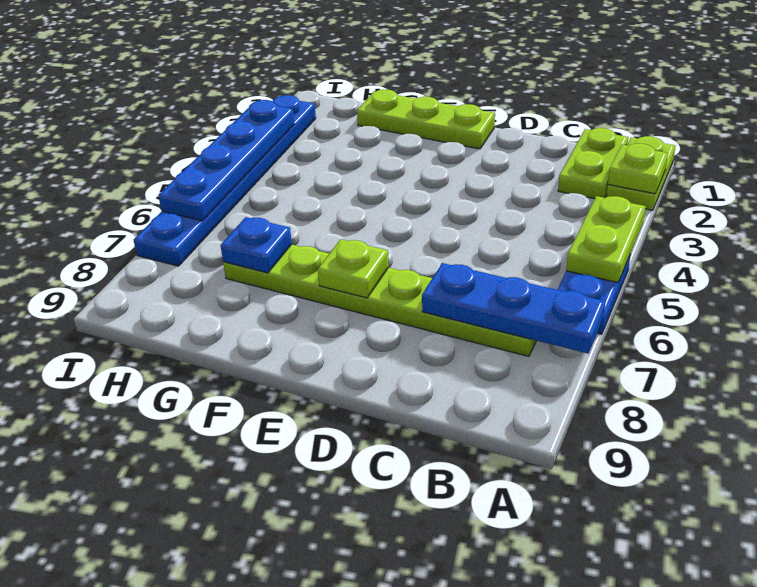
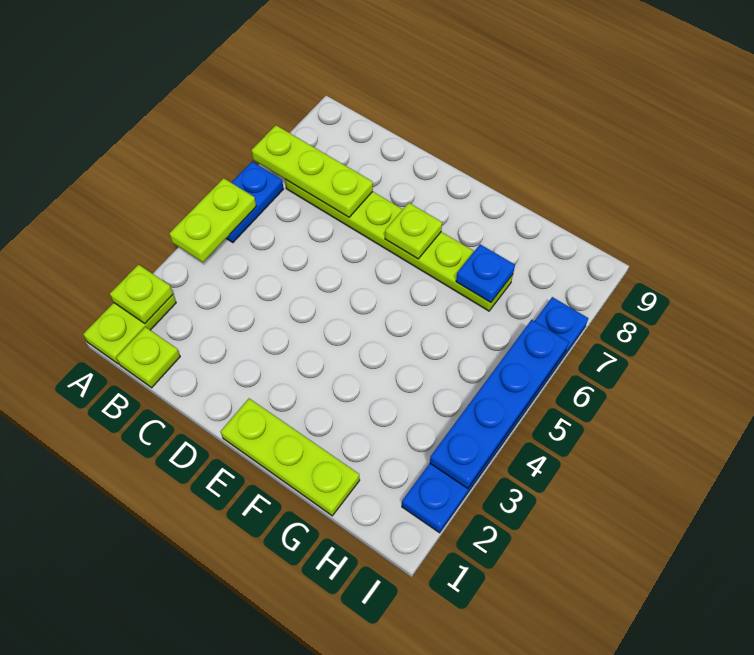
blue plate A7:C7 level 2 -> lime plate A7:C7 level 2
lime plate B1:B2 level 1 -> lime plate B1 level 1

